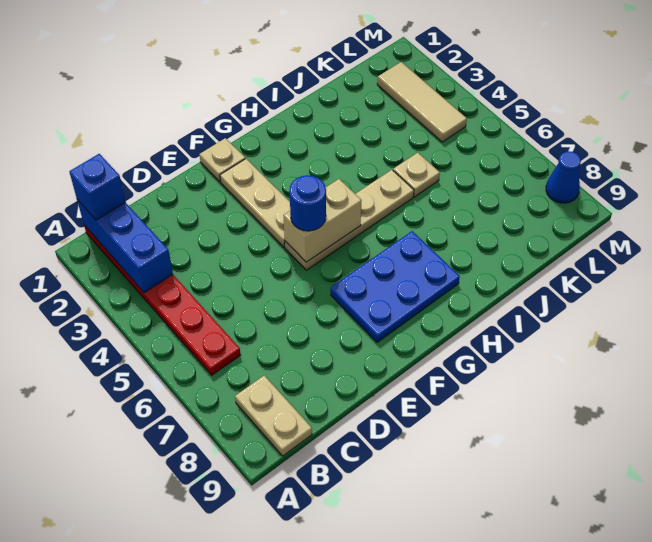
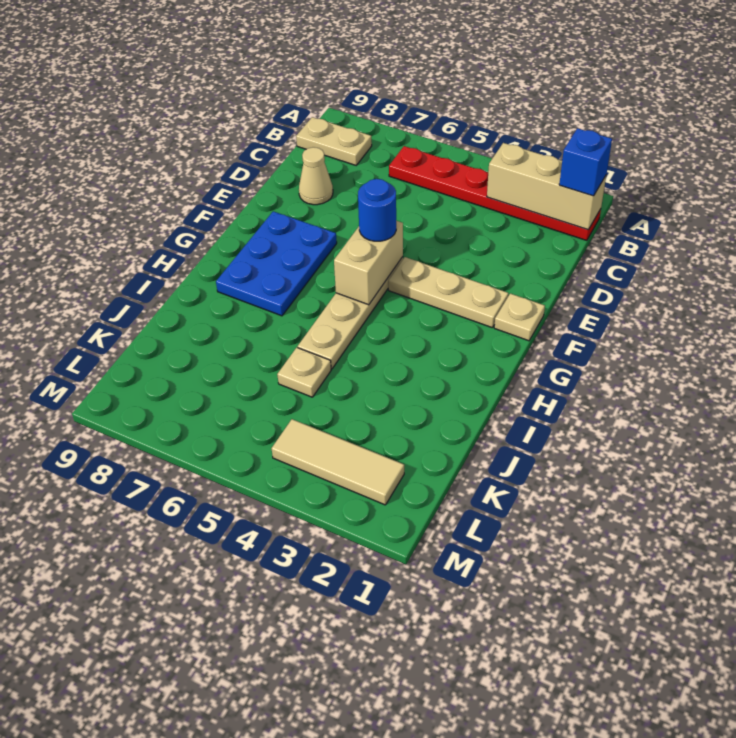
blue brick B1:B3 level 2 -> tan brick B1:B3 level 2
none -> tan cone D8 level 1
blue cone M8 level 1 -> none

